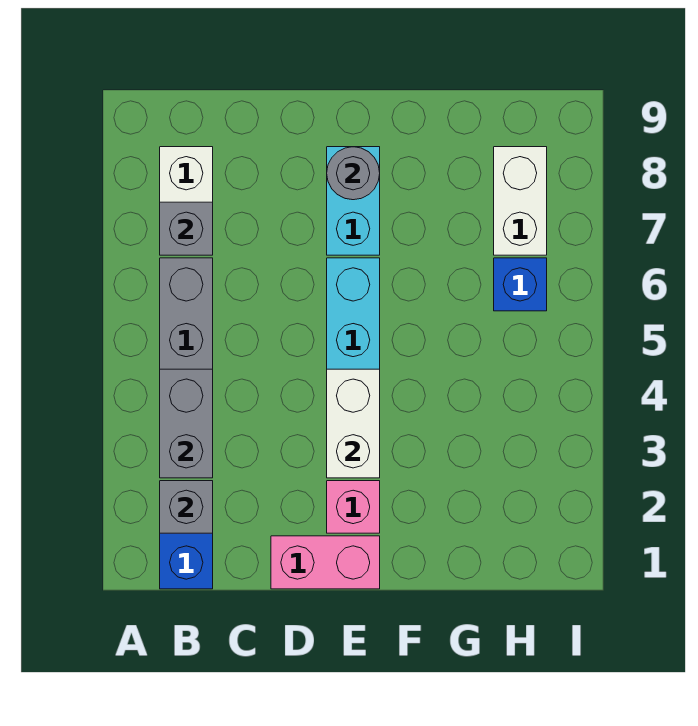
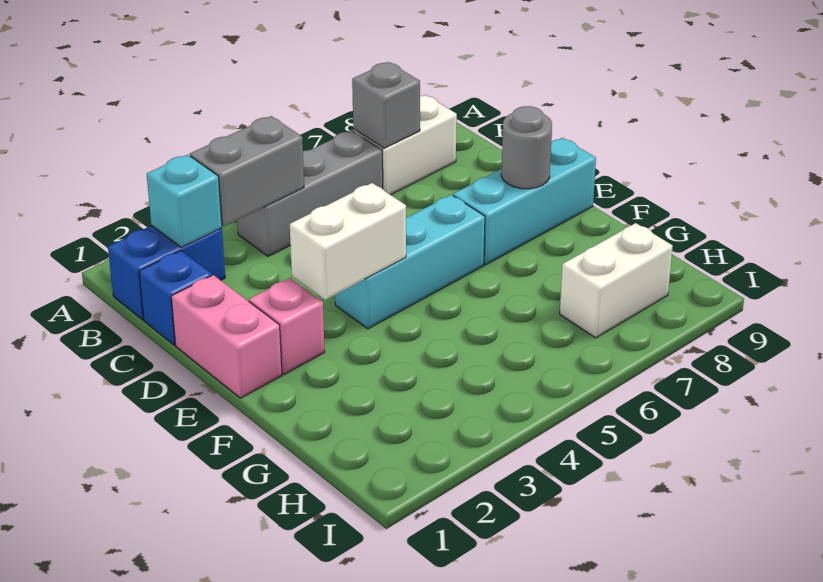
grey brick B2 level 2 -> cyan brick B2 level 2
cyan brick E7:E8 level 1 -> cyan brick E7:E9 level 1
blue brick H6 level 1 -> blue brick C1 level 1

